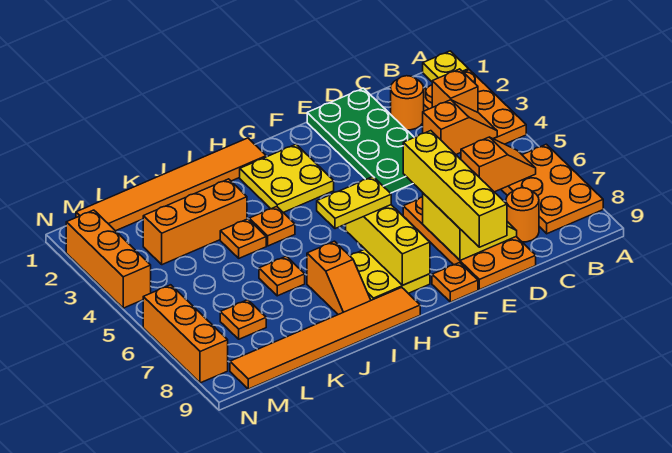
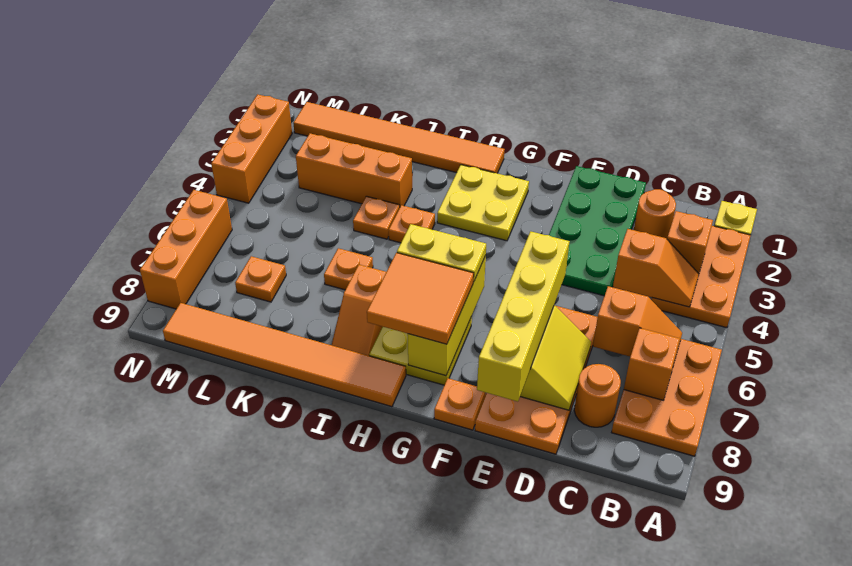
none -> orange brick B7 level 2
none -> orange tile G7:H8 level 3

